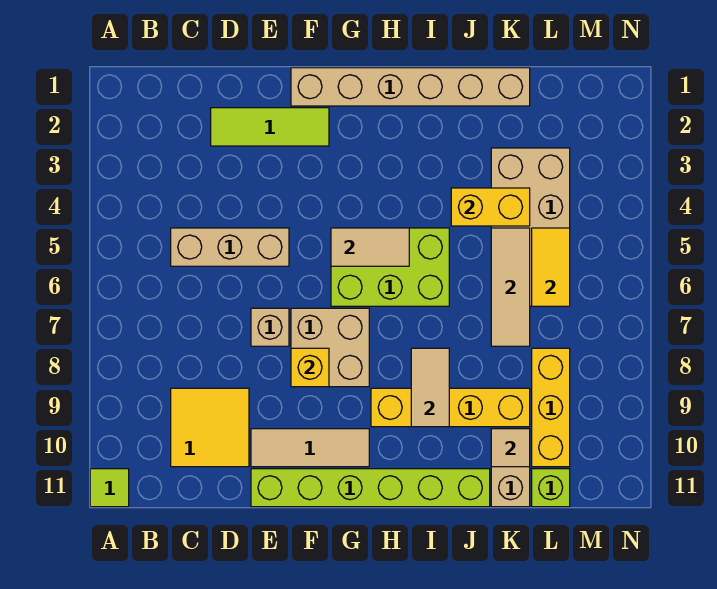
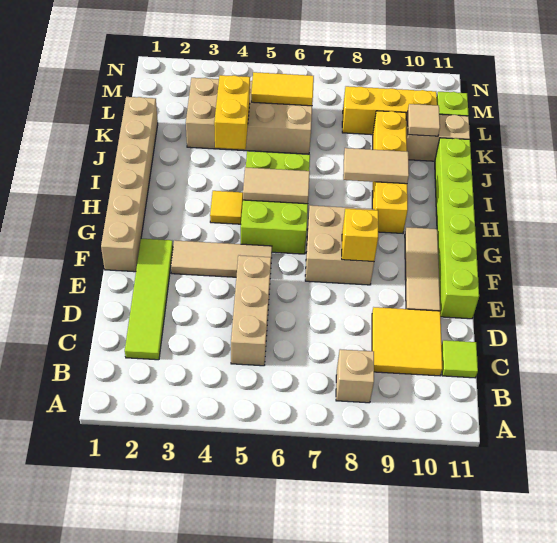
lime tile A11 level 1 -> lime tile C11 level 1
lime tile D2:F2 level 1 -> lime tile C2:F2 level 1
tan brick E7 level 1 -> tan brick B8 level 1
tan tile G5:H5 level 2 -> tan tile H5:H6 level 2
none -> yellow tile H4 level 1
tan tile K5:K7 level 2 -> tan tile F3:F5 level 1

